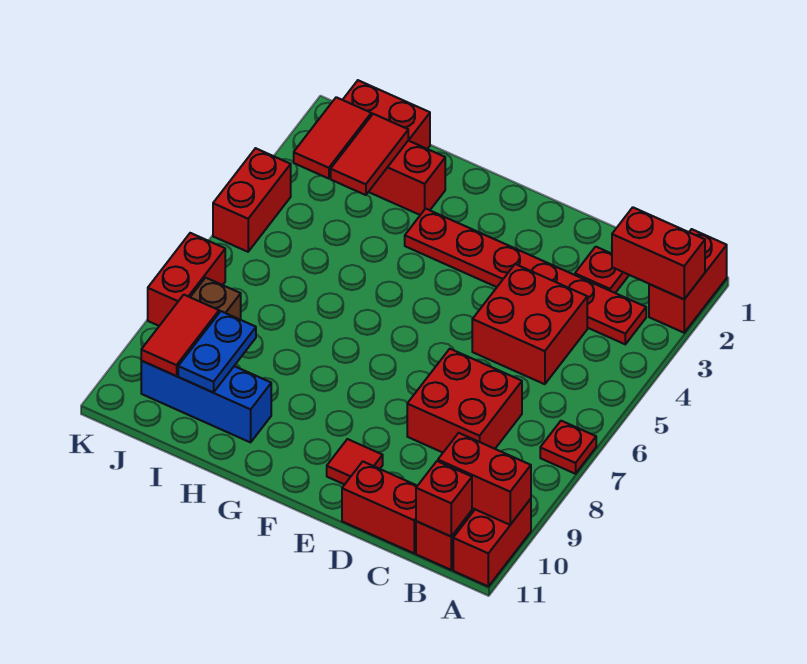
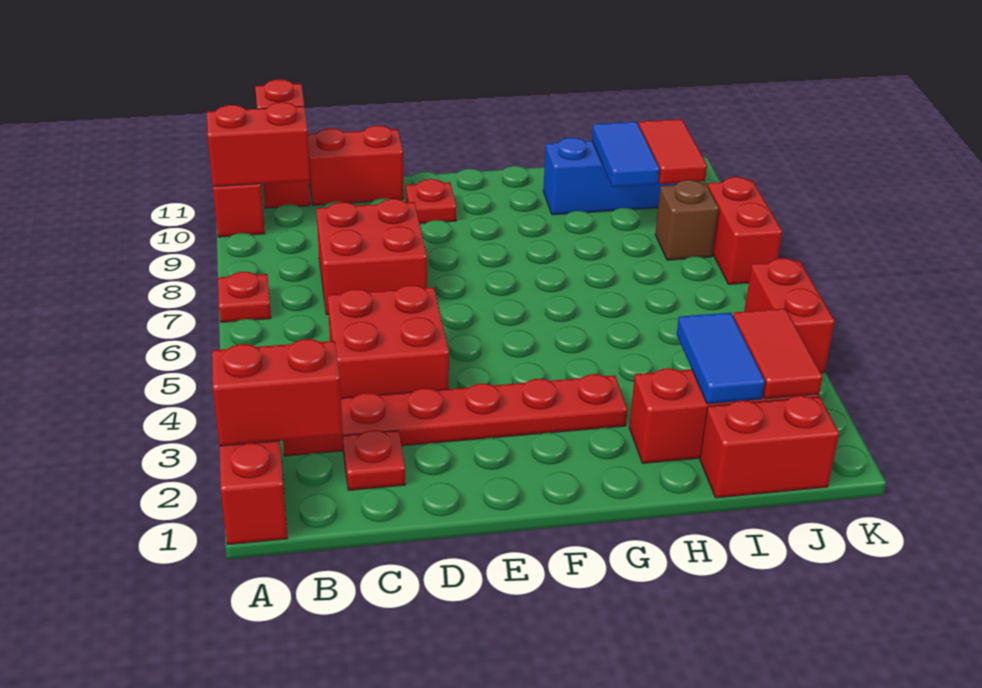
red tile E10 level 1 -> red plate E10 level 1
red tile I2:I3 level 2 -> blue tile I2:I3 level 2
blue plate I9:I10 level 2 -> blue tile I9:I10 level 2

